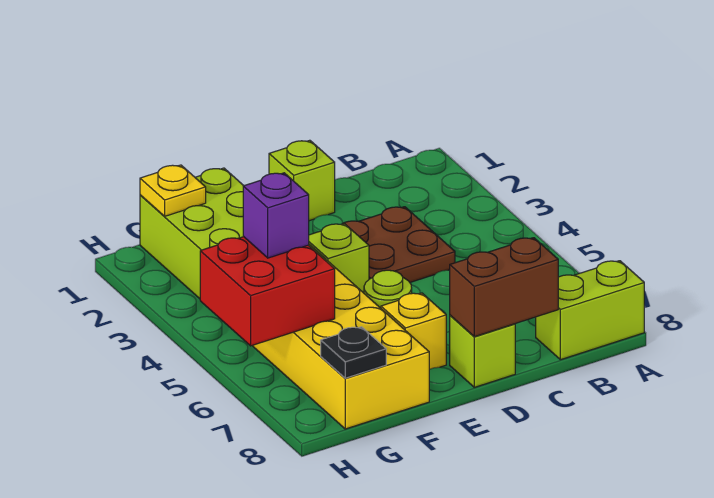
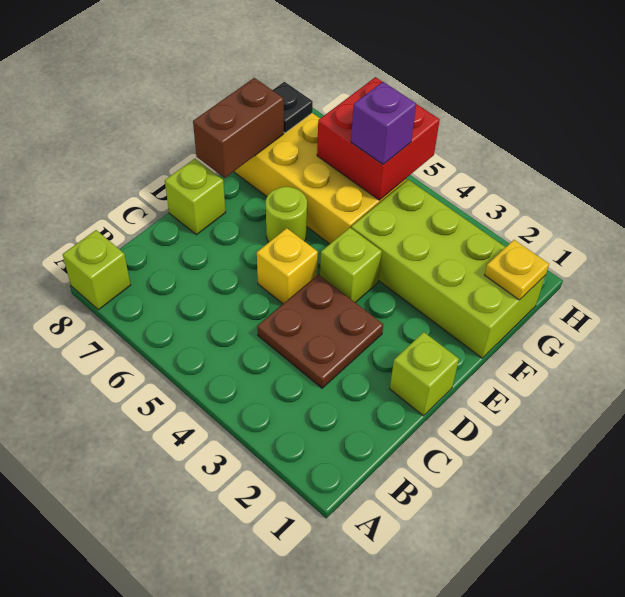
lime brick A8:B8 level 1 -> lime brick A8 level 1
brown brick C8:D8 level 2 -> brown brick E8:F8 level 2
yellow brick E7 level 1 -> yellow brick D5 level 1

